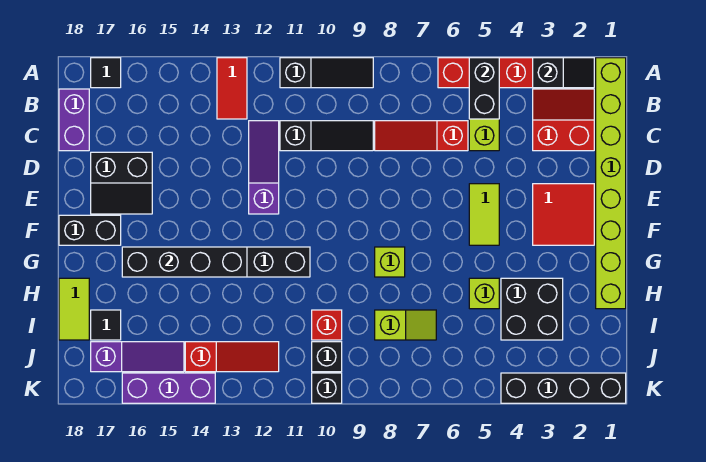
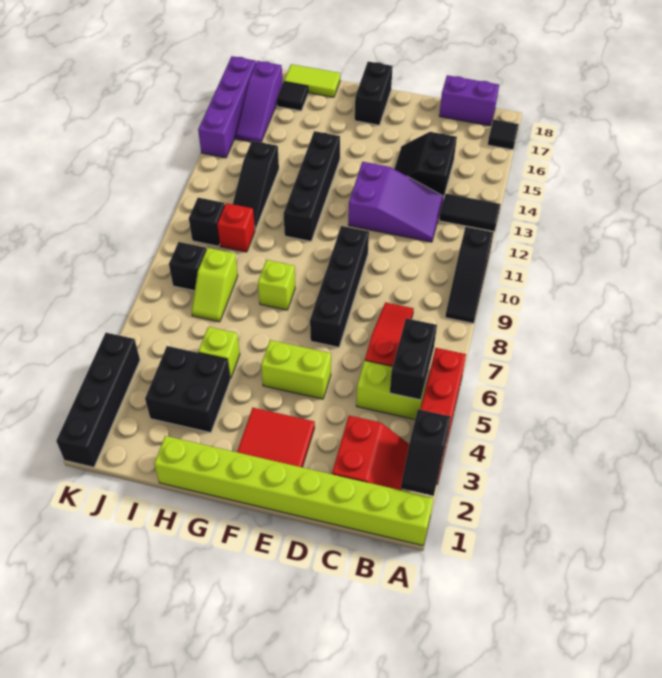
black brick A5:B5 level 2 -> black brick B5:B6 level 2
red tile A13:B13 level 1 -> black tile A13:B13 level 1
black slope C9:C11 level 1 top 11 -> black slope I11:I13 level 1 top 13
purple slope C12:E12 level 1 top E -> purple slope C12:E13 level 1 top E
black slope D16:E17 level 1 top D -> black slope C14:D15 level 1 top C
lime tile E5:F5 level 1 -> lime brick E5:F5 level 1
black brick G13:G16 level 2 -> black brick E7:E10 level 1
red slope J12:J14 level 1 top 14 -> none
black brick K10 level 1 -> black brick J8 level 1
purple brick K14:K16 level 1 -> purple brick K14:K17 level 1

